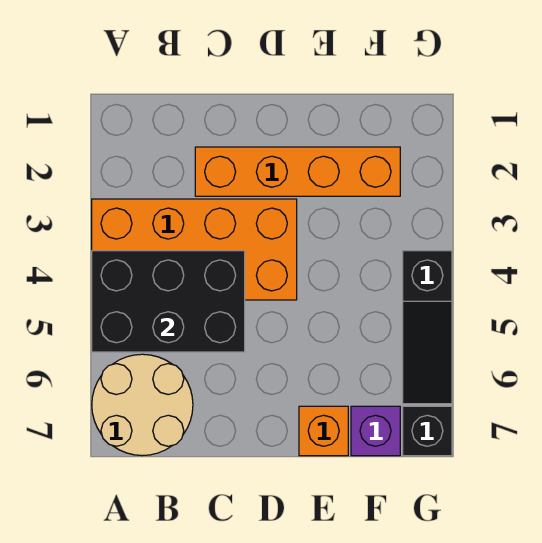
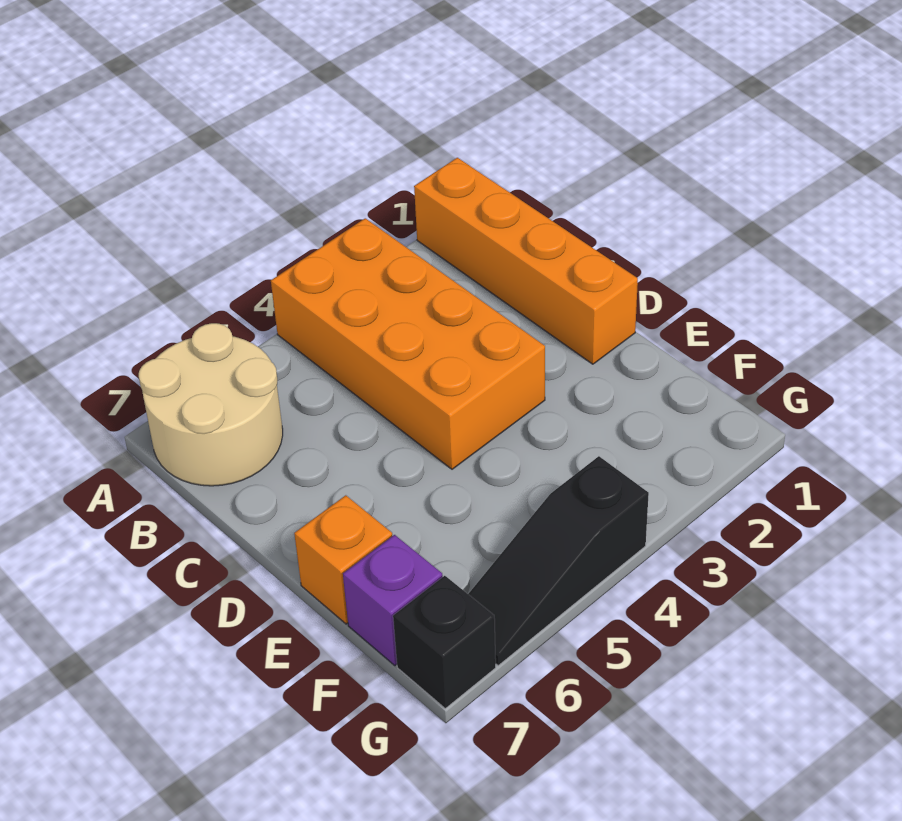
black brick A4:C5 level 2 -> none
orange brick C2:F2 level 1 -> orange brick A1:D1 level 1

